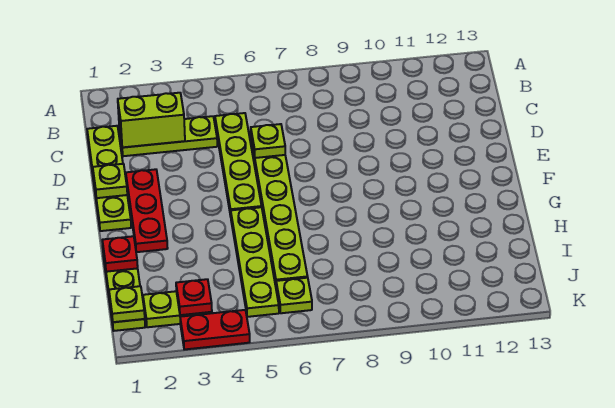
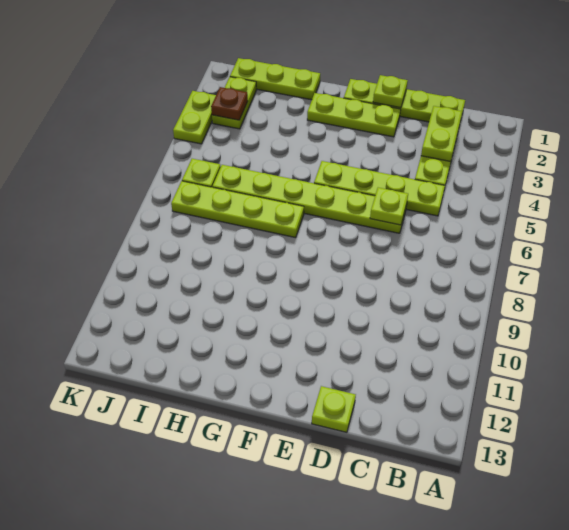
lime brick C2:C3 level 2 -> lime plate C2:C3 level 2
red plate E2:G2 level 1 -> lime plate E2:G2 level 1
lime plate G5:J5 level 1 -> lime plate G7:J7 level 1
red plate H1 level 2 -> none
lime plate J1 level 2 -> lime plate D13 level 1
red plate J3 level 2 -> brown plate J3 level 2
red plate K3:K4 level 1 -> lime plate K3:K4 level 1

